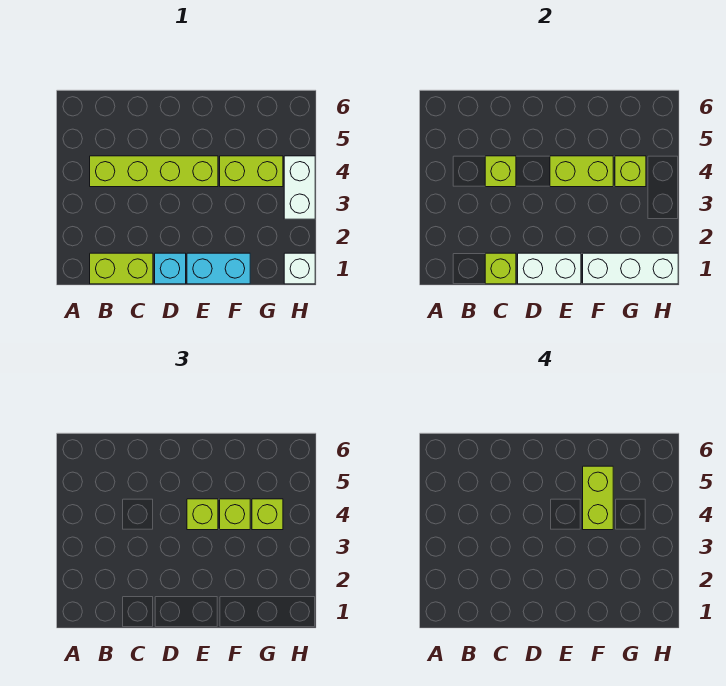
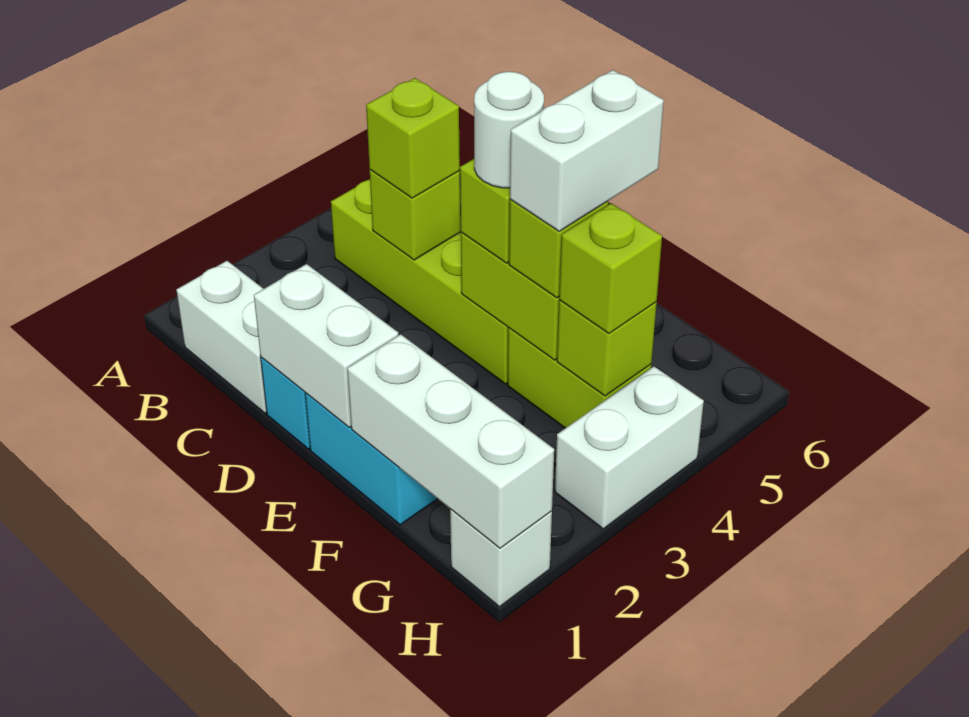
lime brick B1:C1 level 1 -> white brick B1:C1 level 1
lime brick C1 level 2 -> lime brick C4 level 3
none -> white round brick E4 level 4
lime brick F4:F5 level 4 -> white brick F4:F5 level 4

